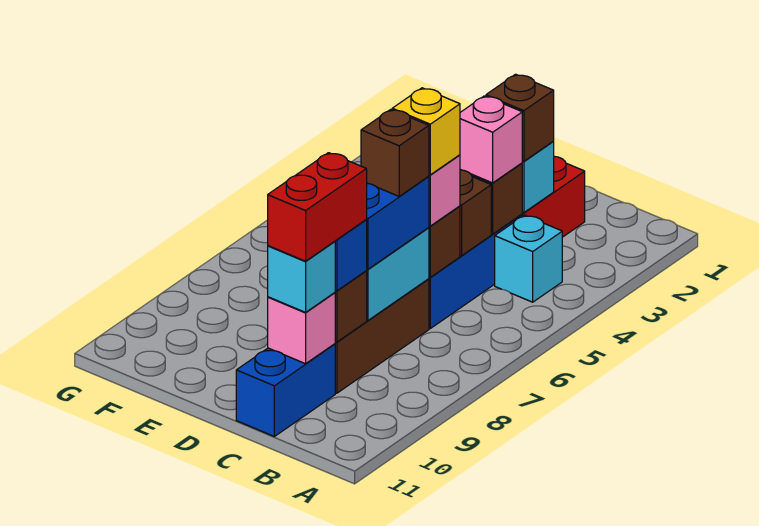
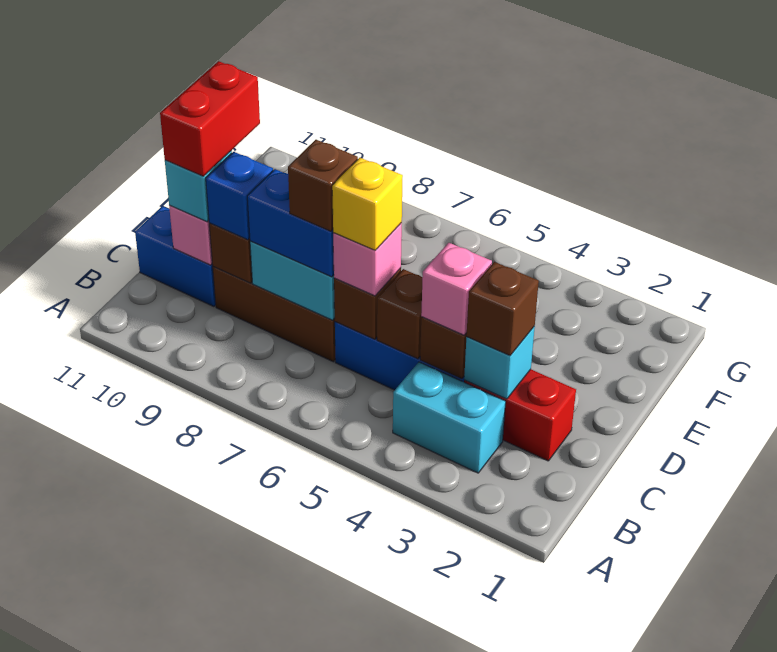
cyan brick B4 level 1 -> cyan brick B3:B4 level 1
red brick C9:C10 level 4 -> red brick C10:D10 level 4

